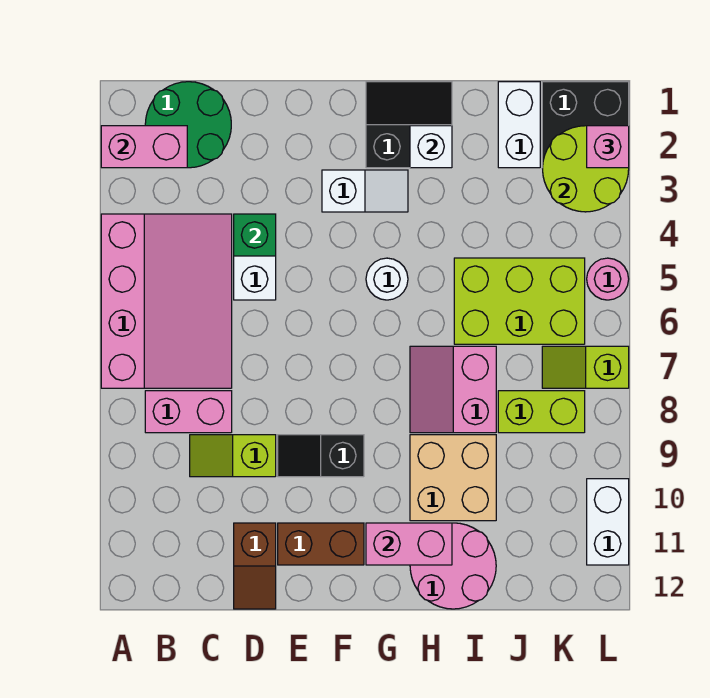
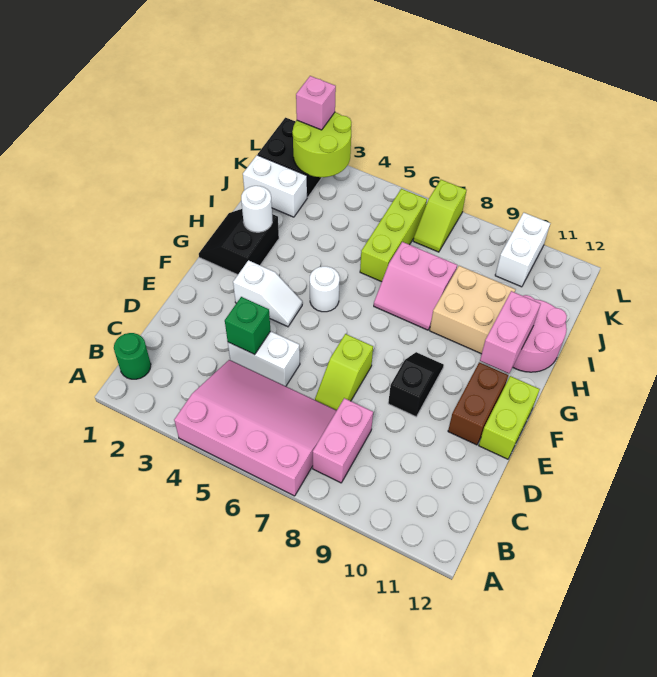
pink brick A2:B2 level 2 -> none
green round brick B1:C2 level 1 -> green round brick B1 level 1
lime slope C9:D9 level 1 top D -> lime slope D7:E7 level 1 top E
brown slope D11:D12 level 1 top 11 -> none
black slope E9:F9 level 1 top F -> black slope E9:F9 level 1 top E
white slope F3:G3 level 1 top F -> white slope F3:F4 level 1 top 3
white brick H2 level 2 -> white round brick H2 level 2
lime brick I5:K6 level 1 -> lime brick I6:K6 level 1
lime brick J8:K8 level 1 -> lime brick E12:F12 level 1
pink round brick L5 level 1 -> none
white brick L10:L11 level 1 -> white brick K10:L10 level 1

